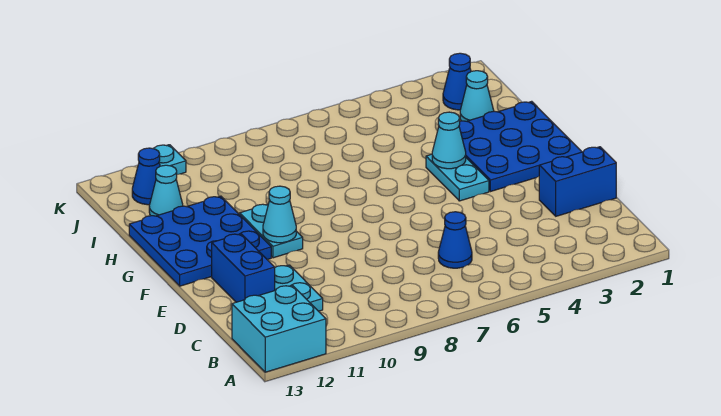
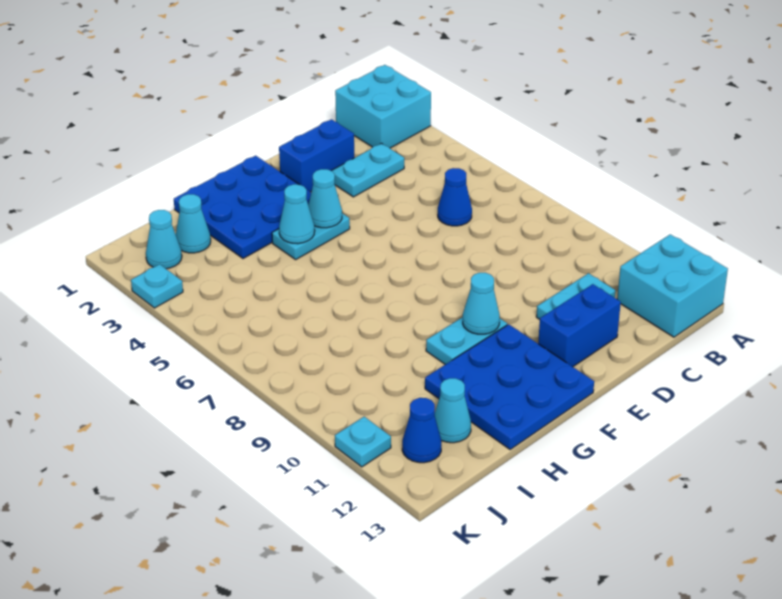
none -> cyan brick A1:B2 level 1
none -> cyan plate C3:D3 level 1
blue brick D1:D2 level 1 -> blue brick D2:E2 level 1
none -> cyan cone F4 level 2
blue cone J2 level 1 -> cyan cone J2 level 1
none -> cyan plate K3 level 1

